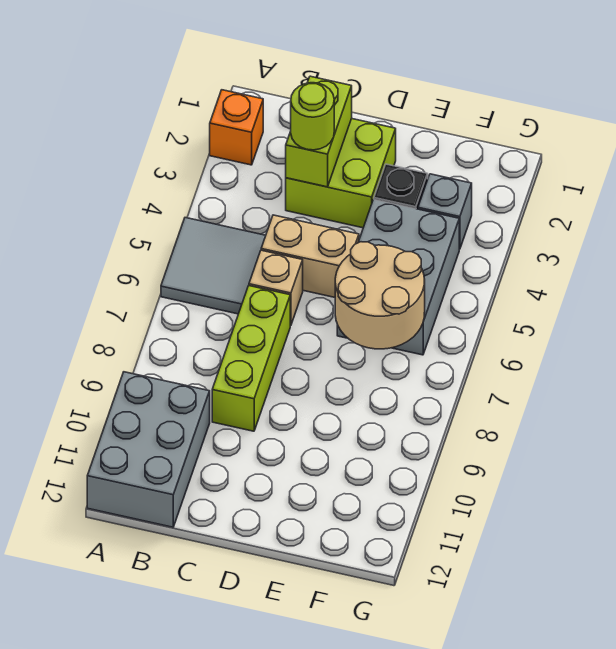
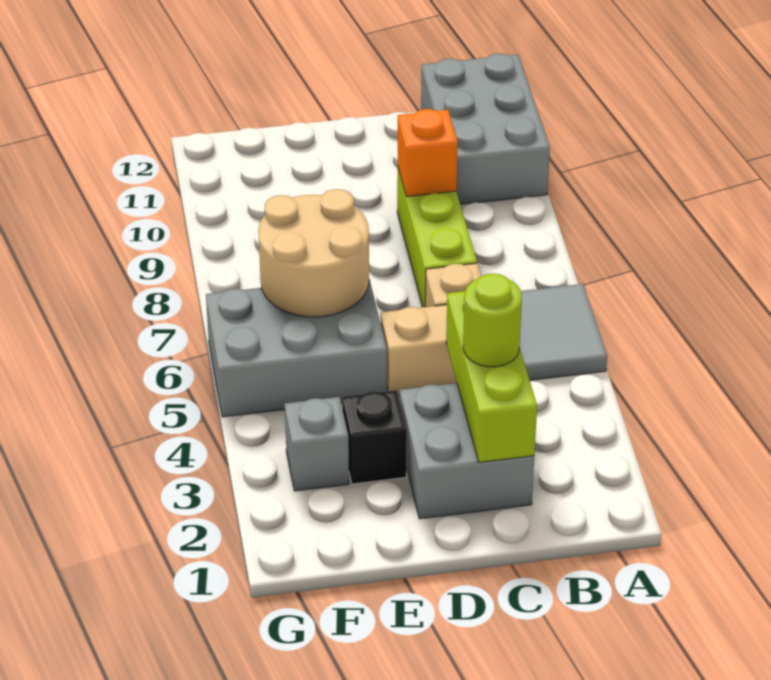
orange brick A2 level 1 -> orange brick C9 level 2
lime brick C2:D3 level 1 -> grey brick C2:D3 level 1
lime brick C2:C3 level 2 -> lime brick C2:C4 level 2
grey brick E4:F6 level 1 -> grey brick E5:G6 level 1

